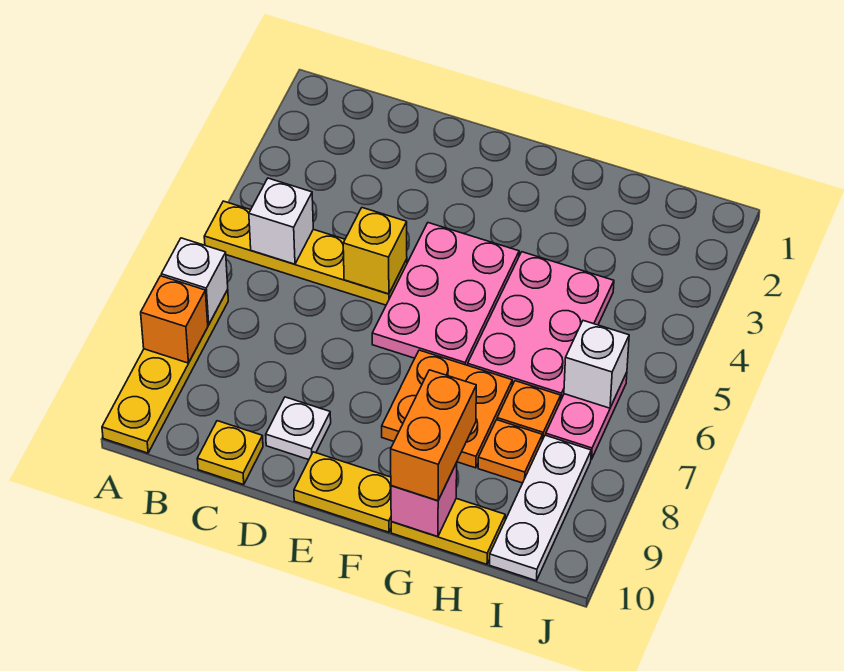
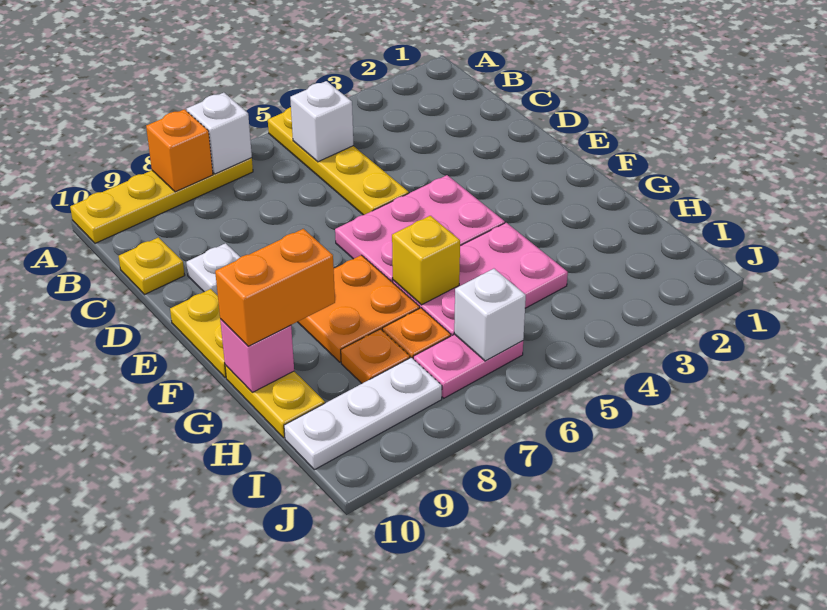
yellow brick D5 level 2 -> yellow brick G6 level 2

